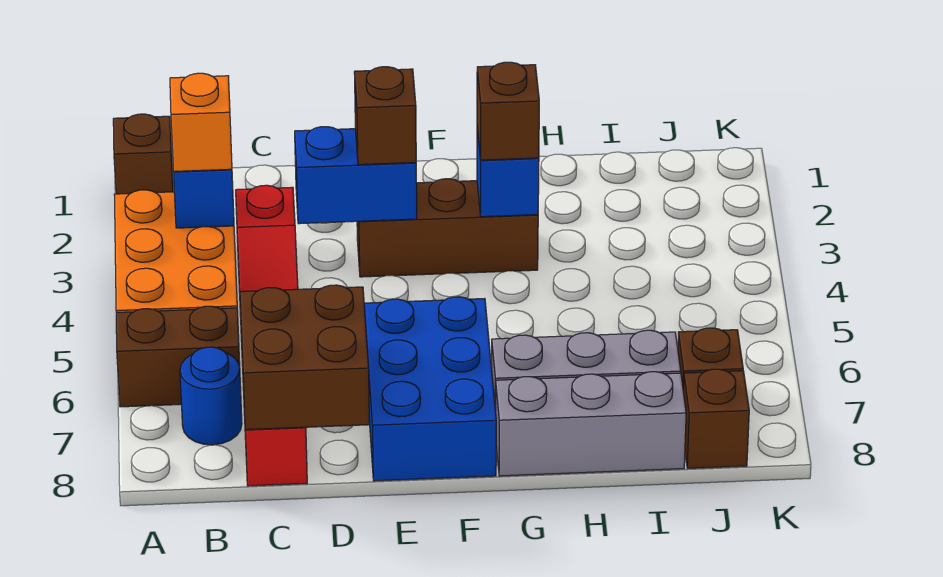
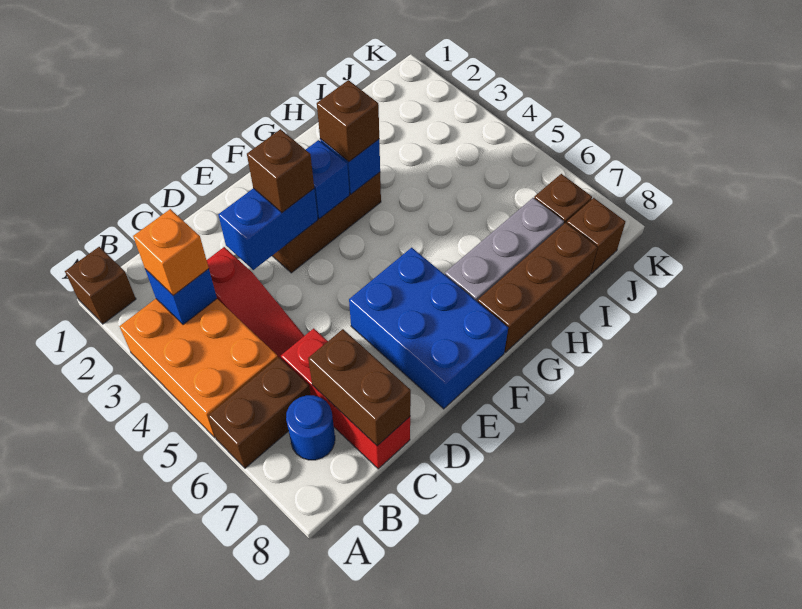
brown brick C7:D8 level 2 -> brown brick C7:C8 level 2
none -> blue brick F3 level 2
grey brick G8:I8 level 1 -> brown brick G8:I8 level 1

